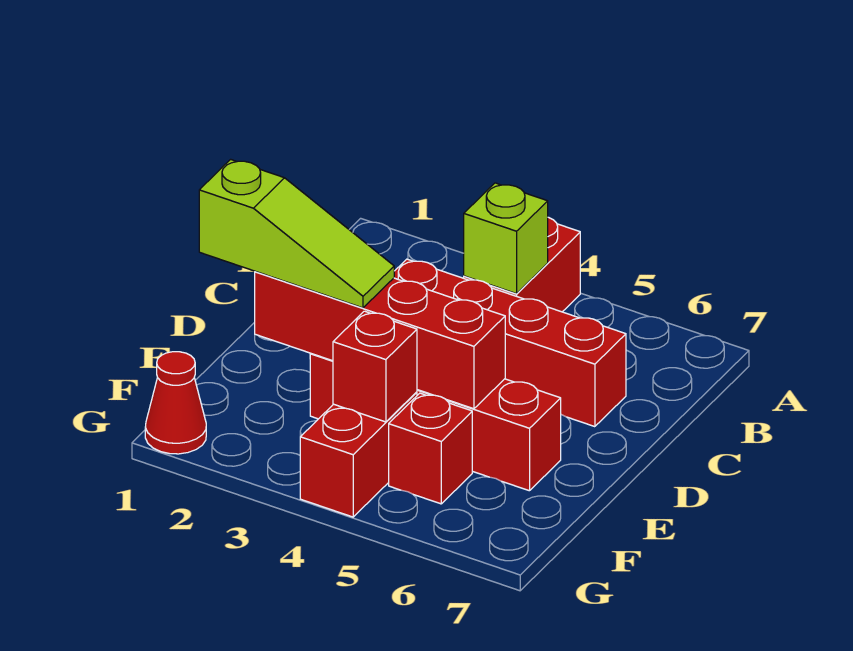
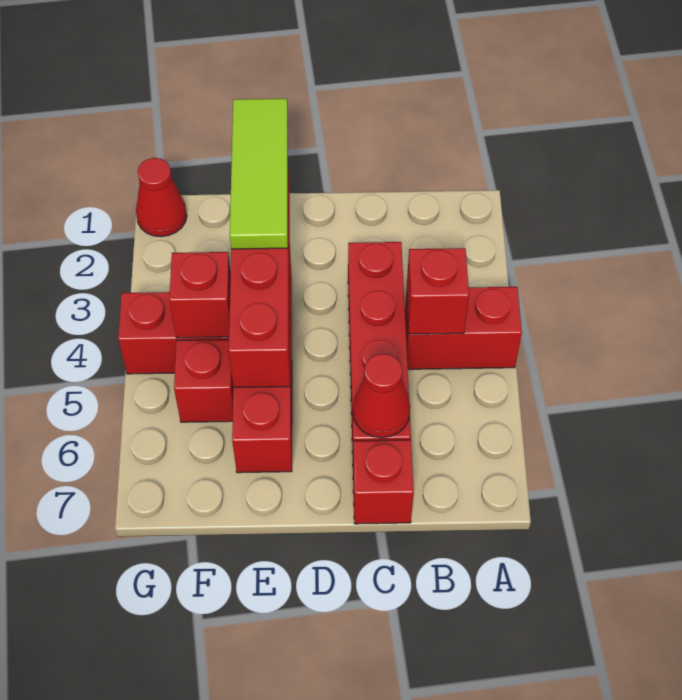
lime brick B4 level 2 -> red brick B4 level 2
none -> red cone C6 level 2
none -> red brick C7 level 1
lime slope E1:E3 level 3 top 1 -> lime tile E1:E3 level 3

